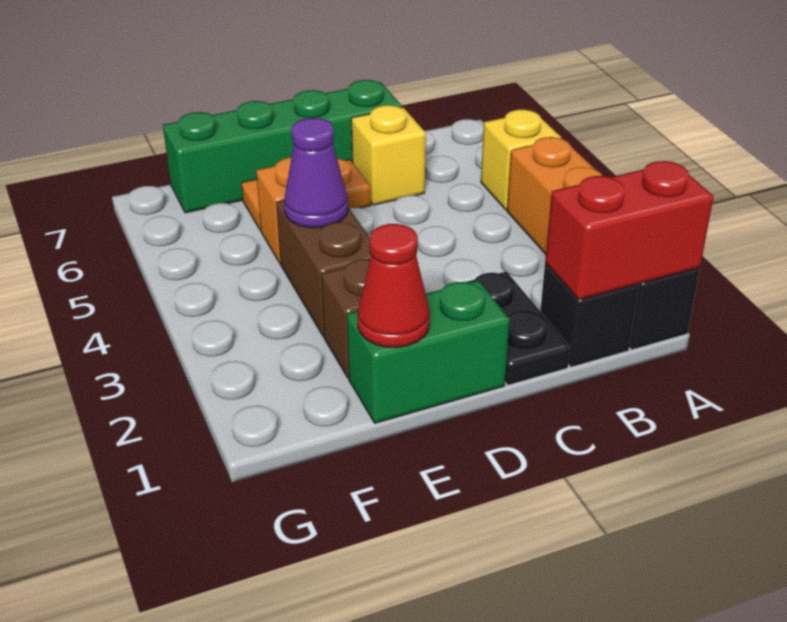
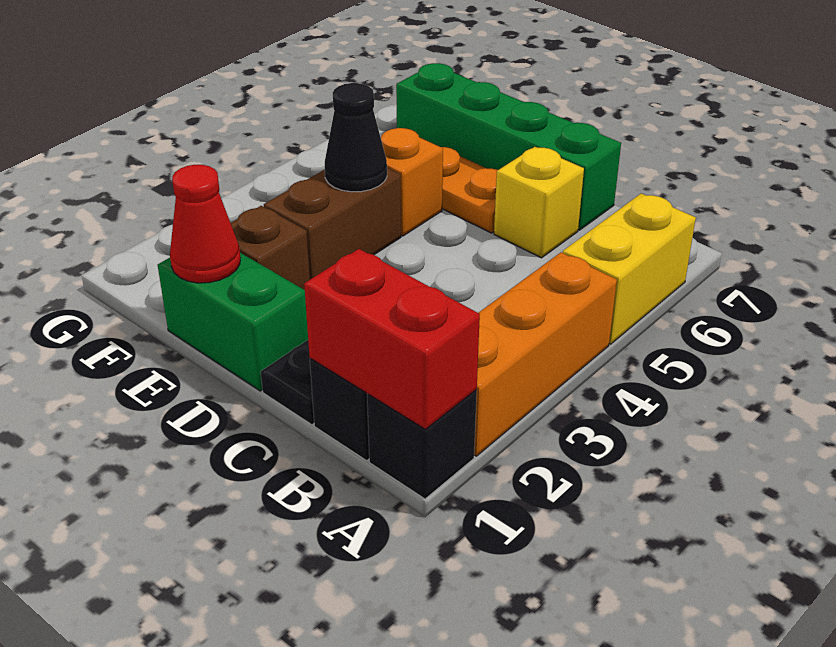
yellow brick A5 level 1 -> yellow brick A5:A6 level 1
purple cone E4 level 2 -> black cone E4 level 2

